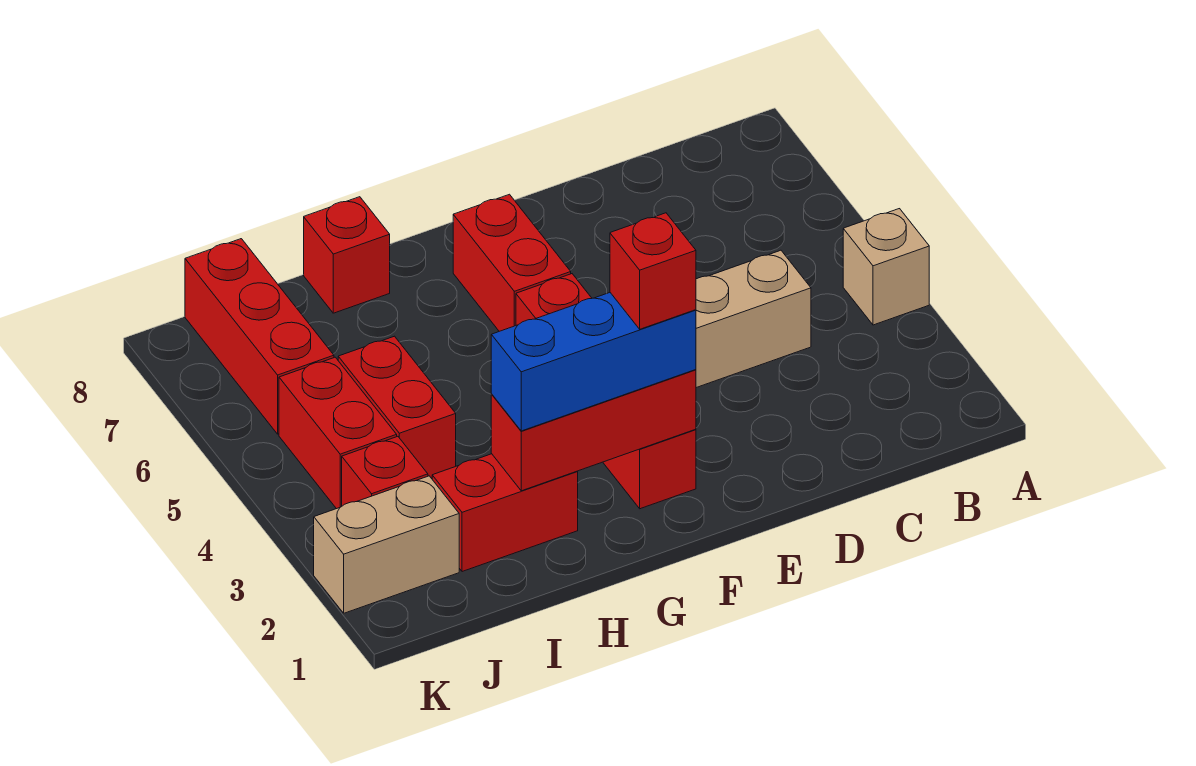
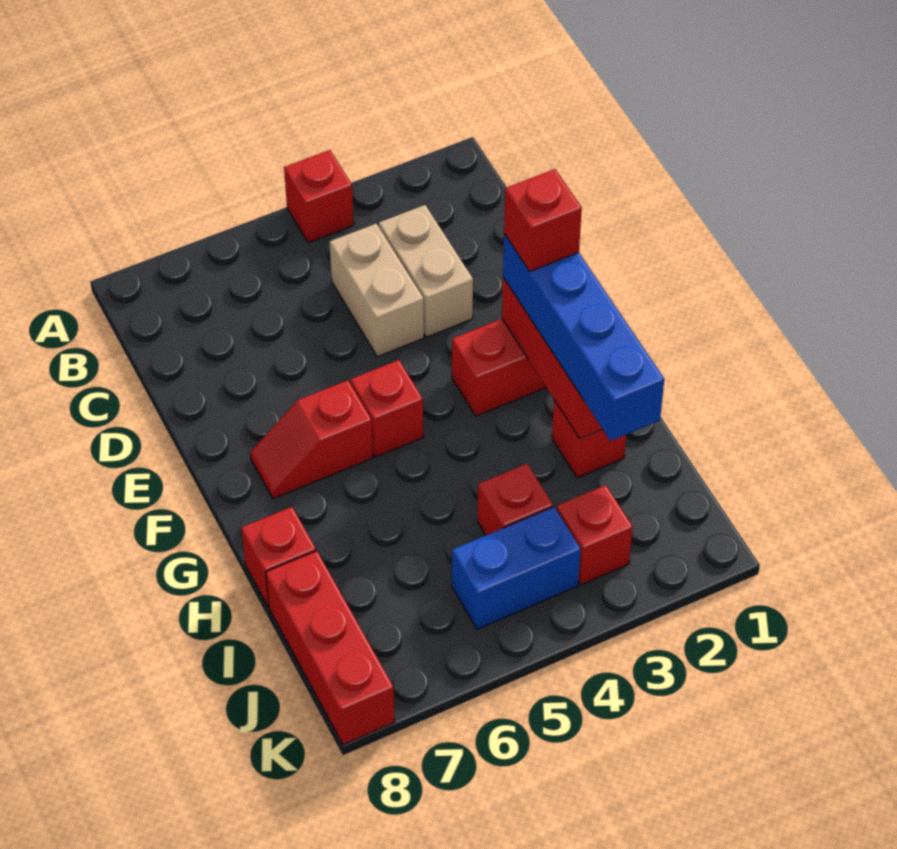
tan brick A4 level 1 -> red brick A4 level 1
blue brick F2:H2 level 3 -> blue brick F2:I2 level 3
red brick F6:F7 level 1 -> red slope F6:F7 level 1 top 6
red brick H2:I2 level 1 -> red brick H2 level 1
red brick I4:I5 level 1 -> red brick I4 level 1
tan brick J2:K2 level 1 -> tan brick C3:D3 level 1
red brick J4:J5 level 1 -> blue brick J4:J5 level 1
red brick J6:J8 level 1 -> red brick I8:K8 level 1

